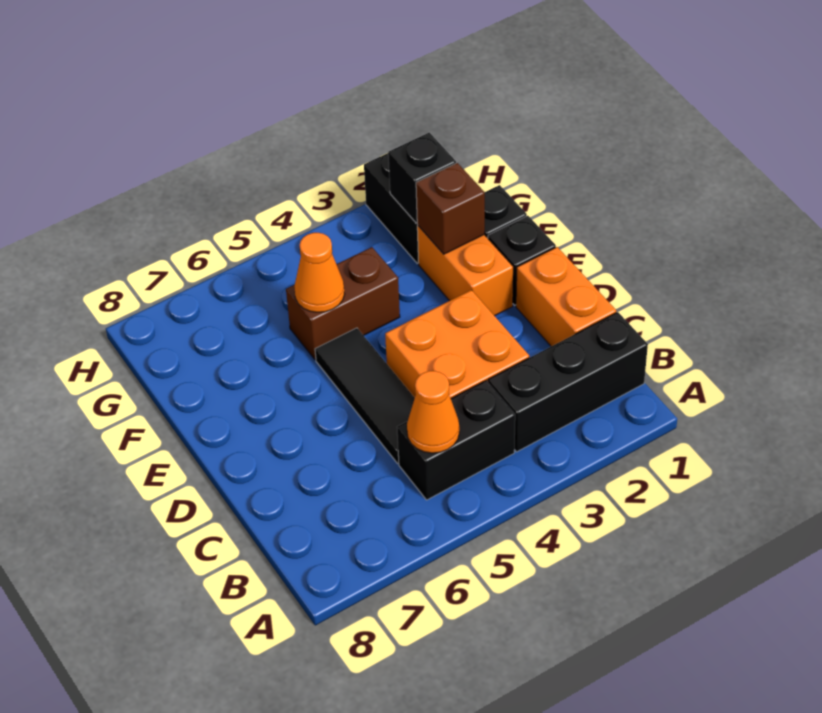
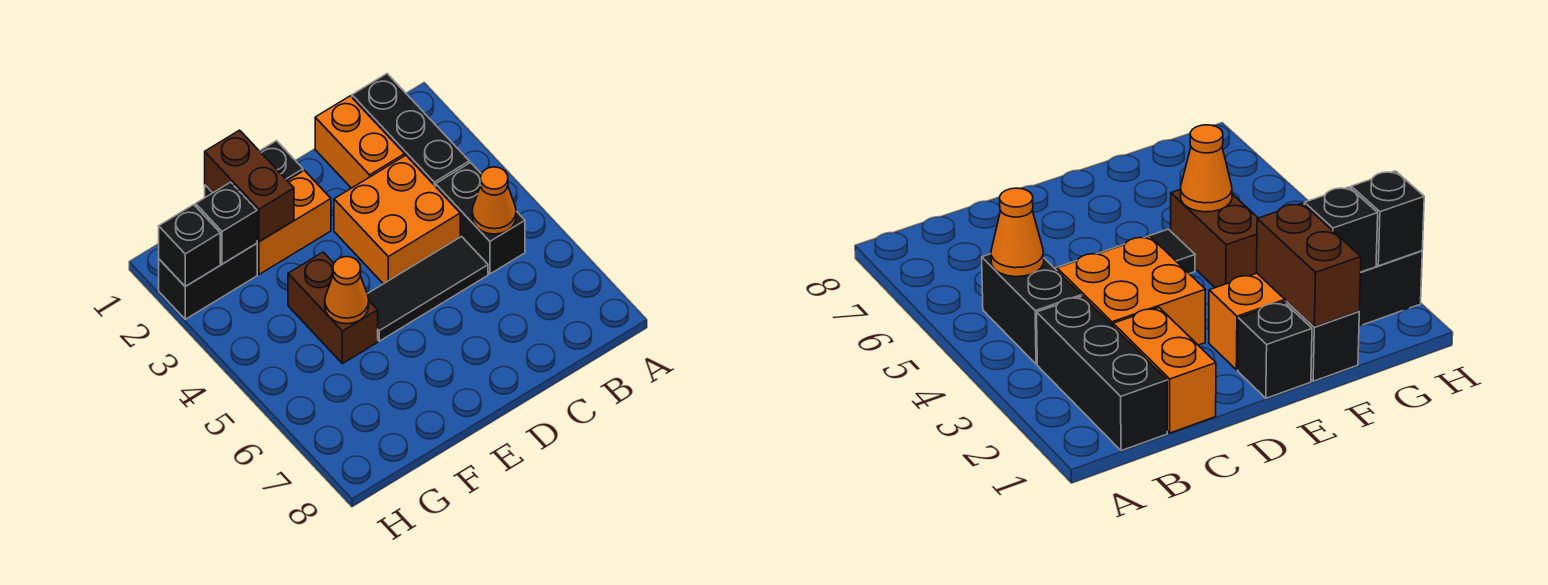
orange brick C1:D1 level 1 -> orange brick C1:C2 level 1
brown brick F2 level 2 -> brown brick F1:F2 level 2
none -> black brick H2 level 2

